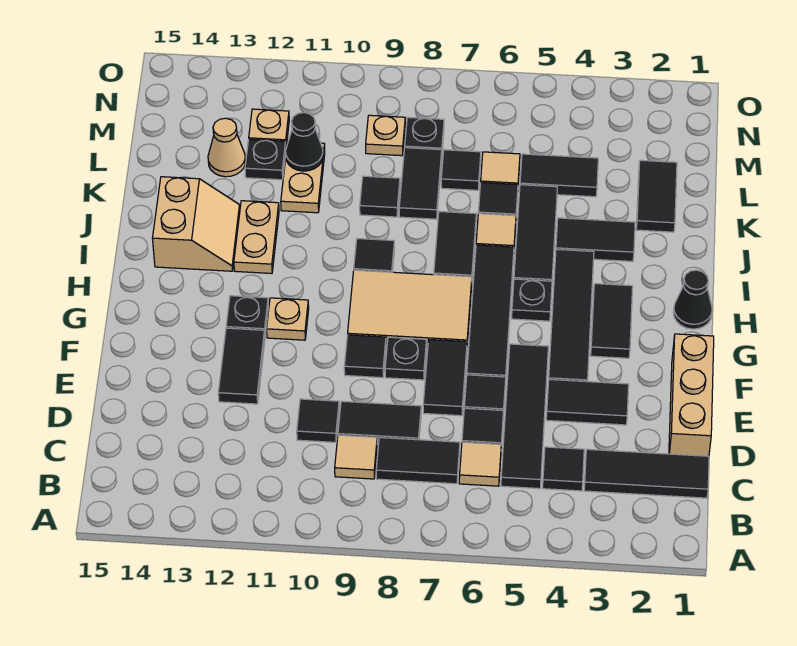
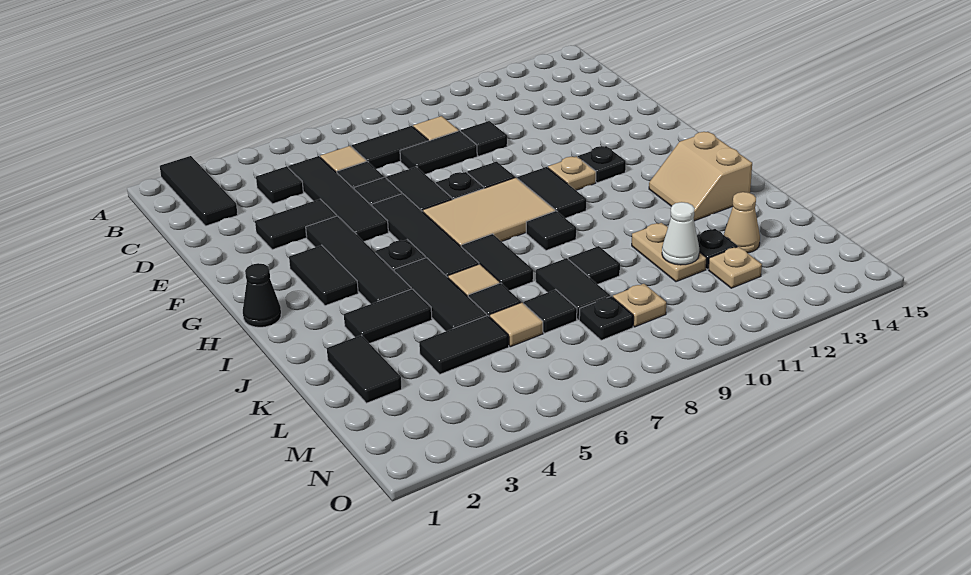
black tile C1:C3 level 1 -> black tile A2:C2 level 1
tan brick D1:F1 level 1 -> none
black tile E12:F12 level 1 -> black tile G10:H10 level 1
tan plate I12:J12 level 1 -> none
black cone L11 level 2 -> white cone L11 level 2

